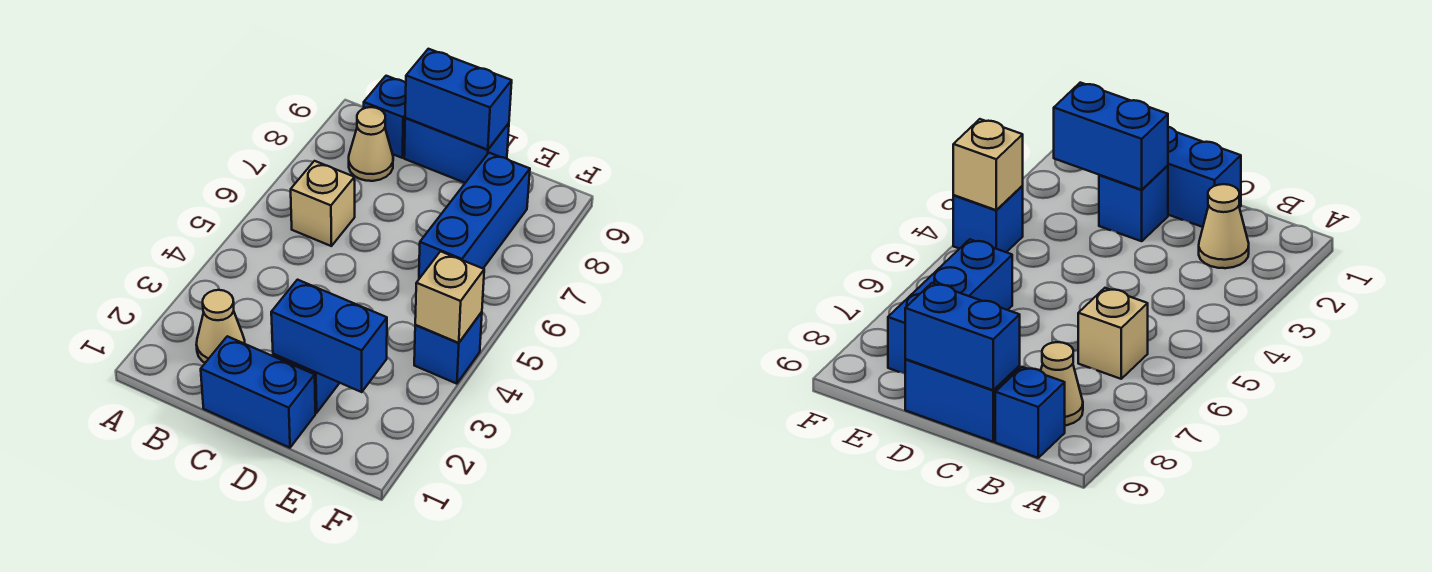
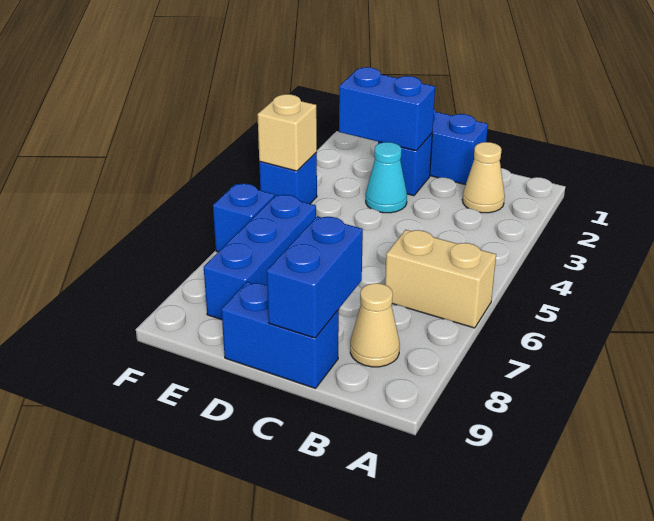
tan brick B6 level 1 -> tan brick A6:B6 level 1
blue brick B9 level 1 -> blue brick F6 level 1
blue brick C9:D9 level 2 -> blue brick C8:C9 level 2
none -> cyan cone D3 level 1

